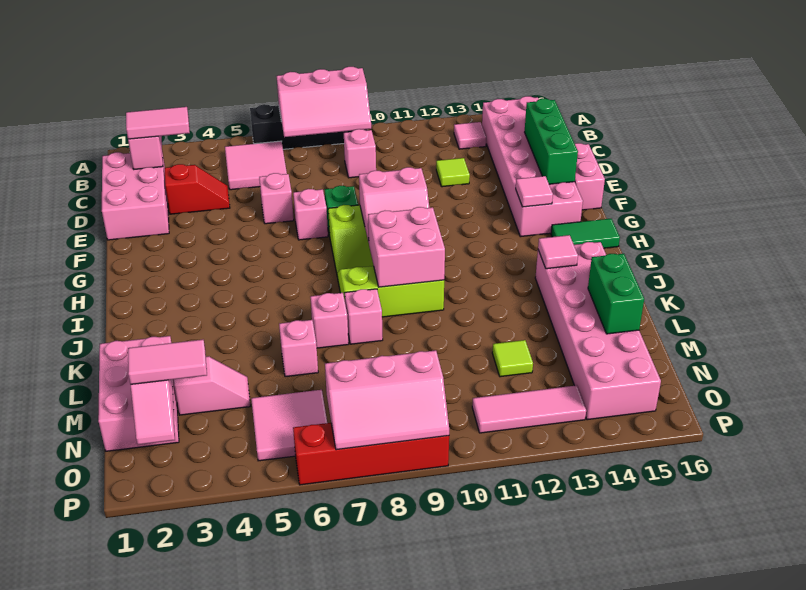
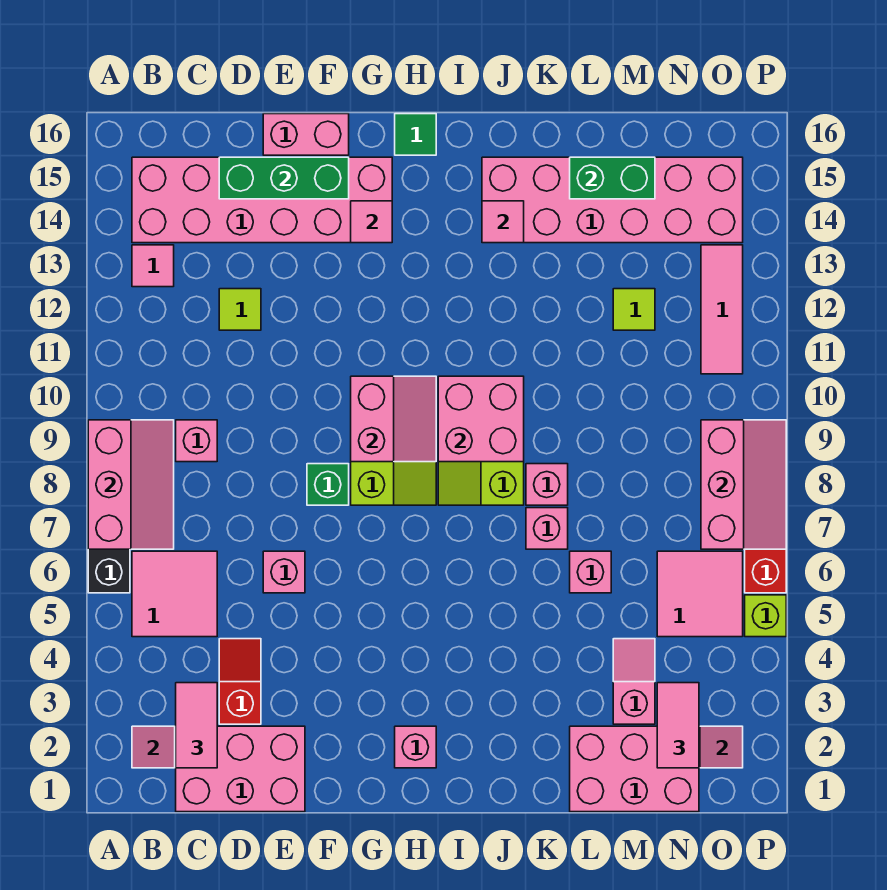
pink brick F7 level 1 -> pink brick H2 level 1
green tile H15:H16 level 1 -> green tile H16 level 1
none -> lime brick P5 level 1

